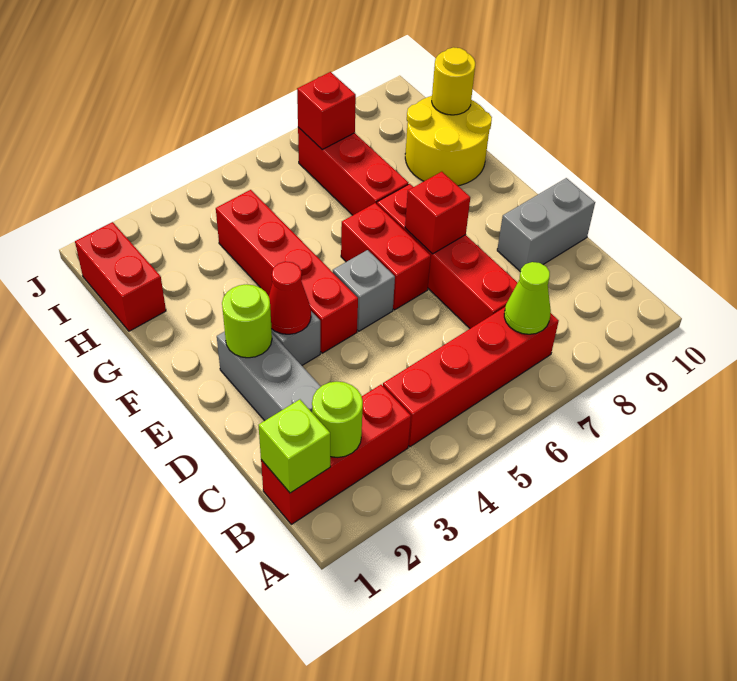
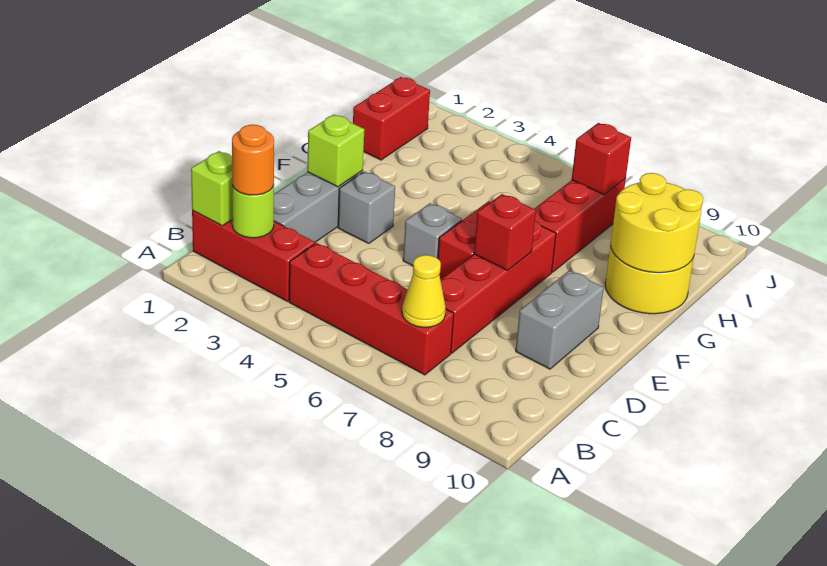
none -> orange round brick B2 level 3
lime cone B7 level 2 -> yellow cone B7 level 2
grey brick D9:D10 level 1 -> grey brick D9:E9 level 1
lime round brick E2 level 2 -> lime brick E2 level 2
red cone E3 level 2 -> none
red brick E4:H4 level 1 -> none
yellow round brick H10 level 2 -> yellow round brick G9:H10 level 2

